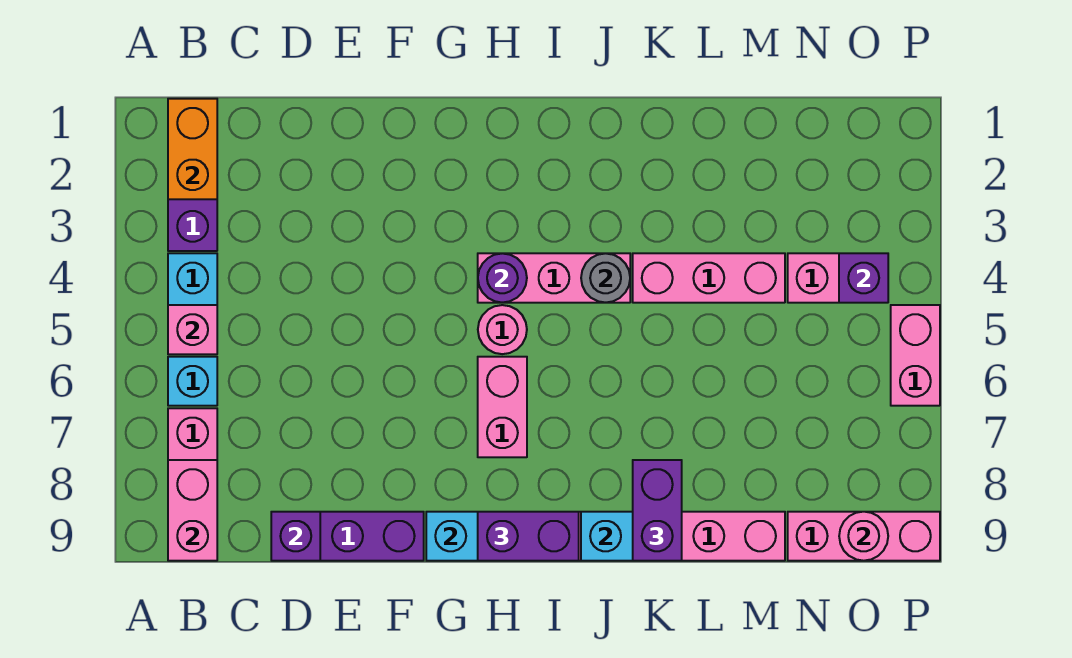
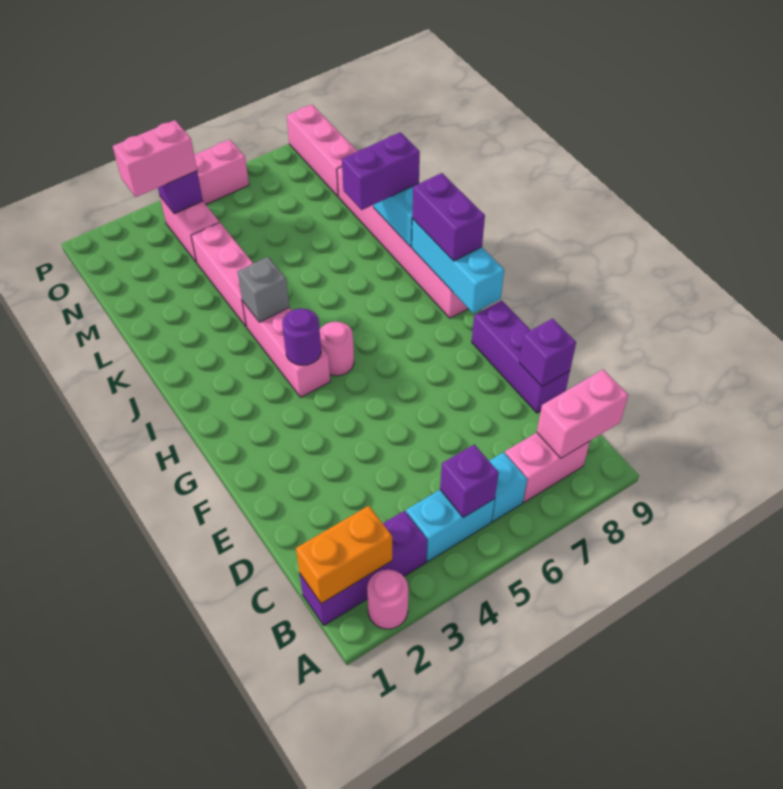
pink brick B5 level 2 -> purple brick B5 level 2
pink brick H6:H7 level 1 -> pink brick O3:O4 level 3
grey round brick J4 level 2 -> grey brick J4 level 2
pink round brick O9 level 2 -> pink round brick A2 level 1

